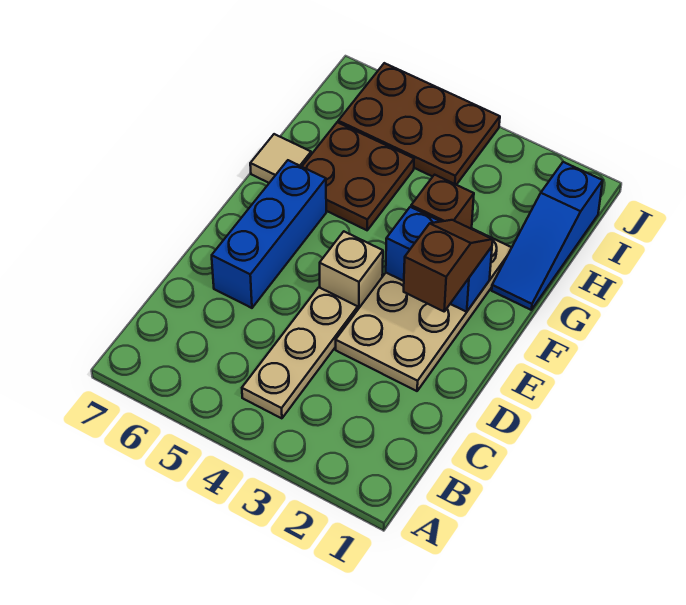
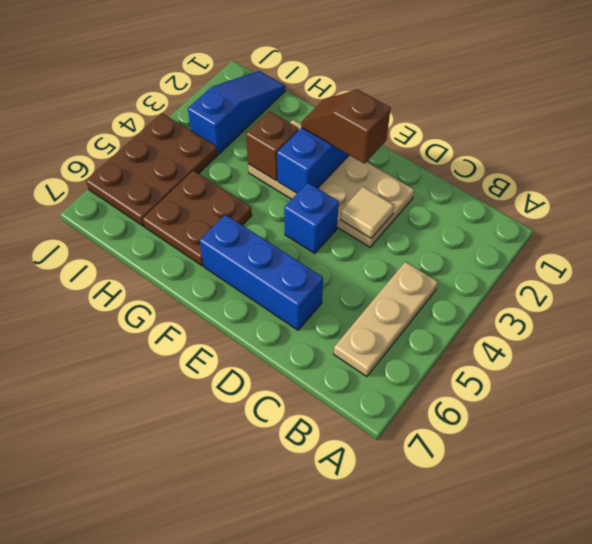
tan plate B4:D4 level 1 -> tan plate B4:B6 level 1
tan brick E4 level 1 -> blue brick E4 level 1
blue slope G1:I1 level 1 top I -> blue slope I1:I3 level 1 top 3
tan tile G7 level 1 -> tan tile D3 level 2

